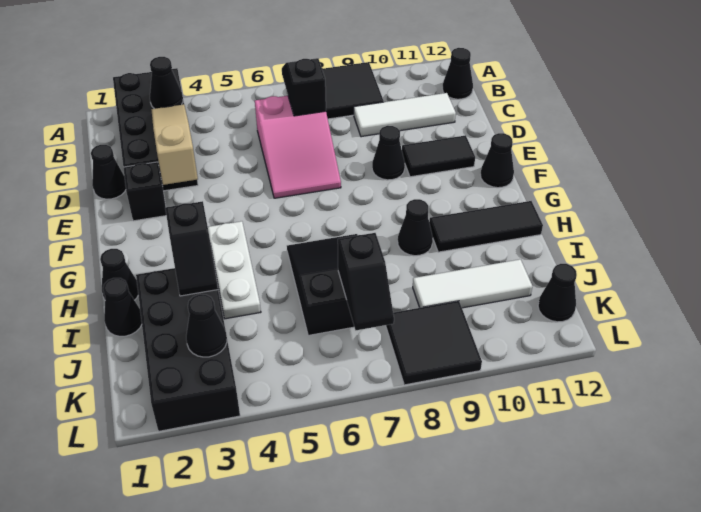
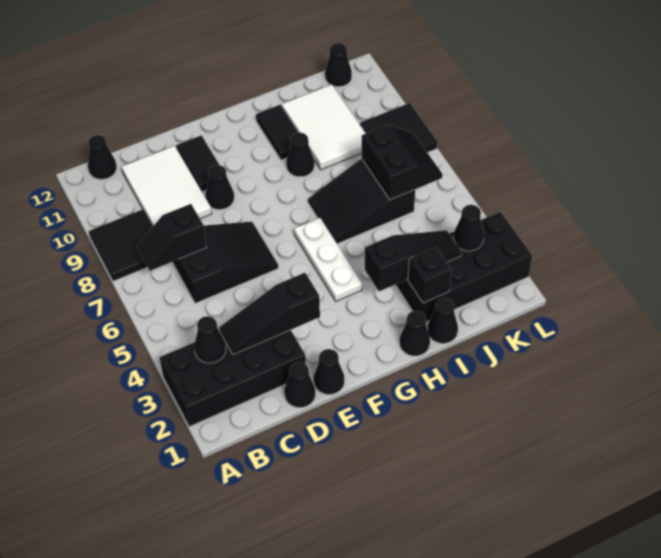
tan slope C3:E3 level 2 top E -> black slope C3:E3 level 2 top E
pink slope C6:E7 level 1 top C -> black slope C6:E7 level 1 top C
white tile C9:C11 level 1 -> white tile C9:D11 level 1
black brick E2 level 1 -> black brick I2 level 2
black cone F12 level 1 -> black cone E1 level 1
white plate G4:I4 level 1 -> white plate G4:G6 level 1
black slope H3:I3 level 2 top H -> black slope H3:J3 level 2 top H
black tile H10:H12 level 1 -> black tile H10:H11 level 1
black slope J7:K7 level 2 top J -> black slope J6:K7 level 2 top J
white tile J9:J11 level 1 -> white tile I9:J11 level 1

